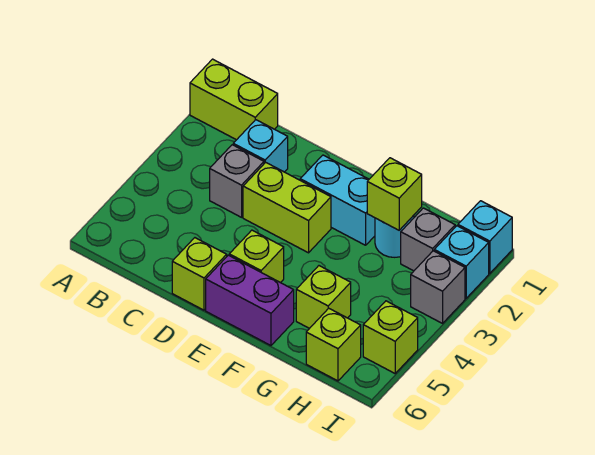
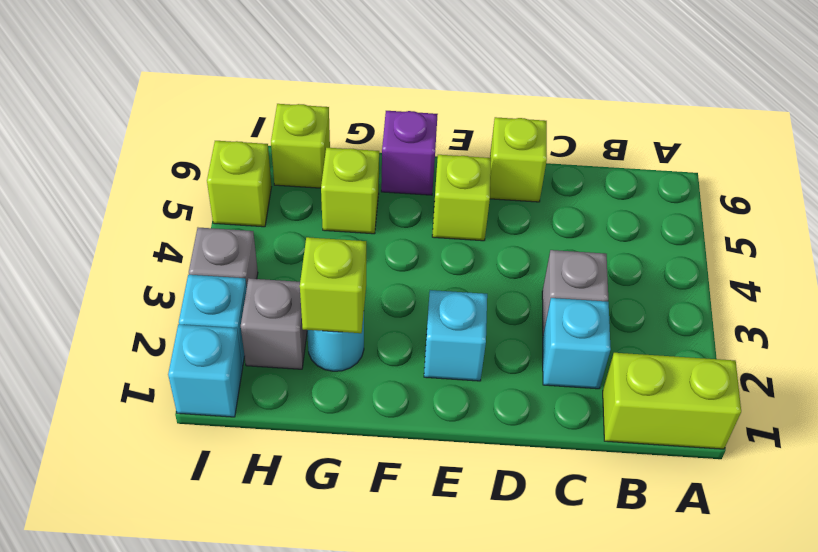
lime brick D3:E3 level 1 -> none
cyan brick E2:F2 level 1 -> cyan brick E2 level 1
purple brick E6:F6 level 1 -> purple brick F6 level 1

